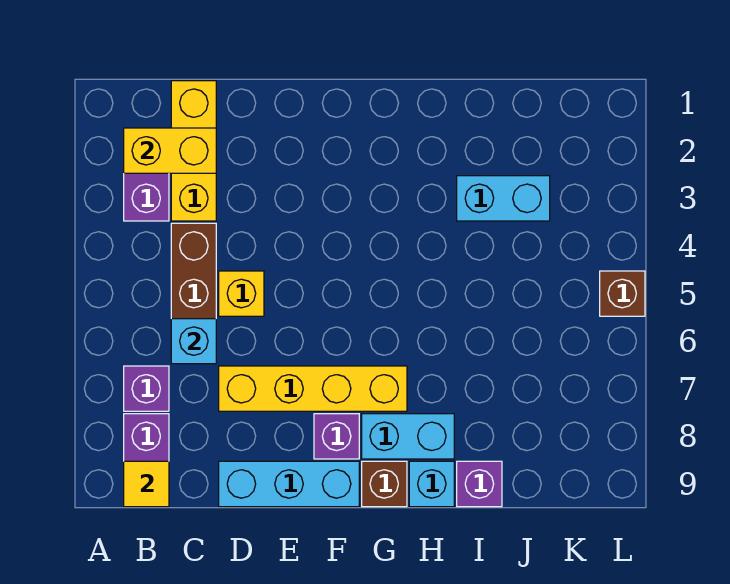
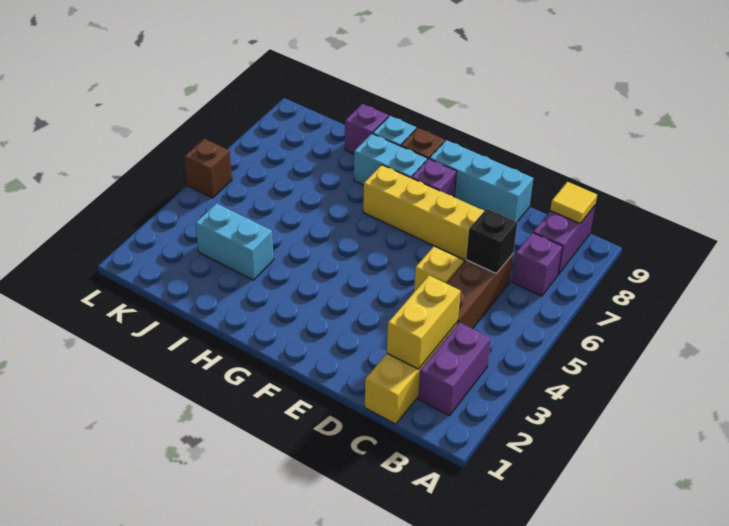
yellow brick B2:C2 level 2 -> yellow brick C2:C3 level 2
cyan brick C6 level 2 -> black brick C6 level 2

